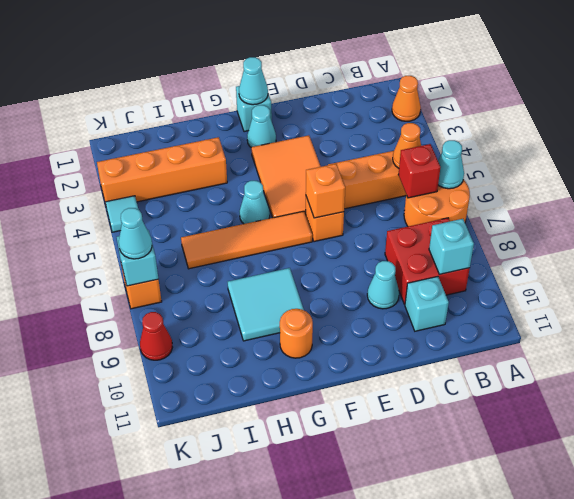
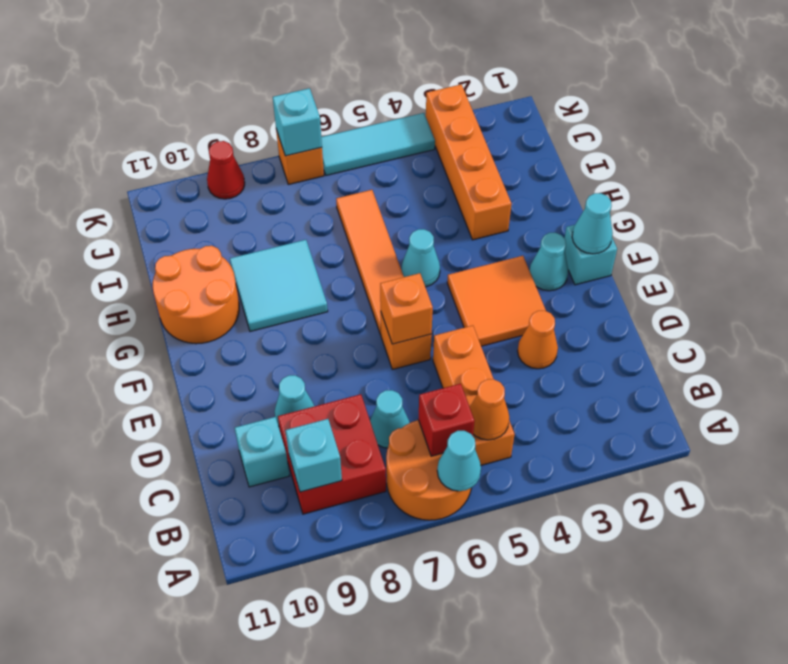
orange cone A2 level 1 -> orange cone D3 level 1
orange tile E3:F5 level 1 -> orange tile E3:F4 level 1
orange round brick G10 level 1 -> orange round brick G10:H11 level 1
cyan tile K4 level 1 -> cyan tile K4:K6 level 1
cyan cone K7 level 3 -> cyan cone C7 level 1

